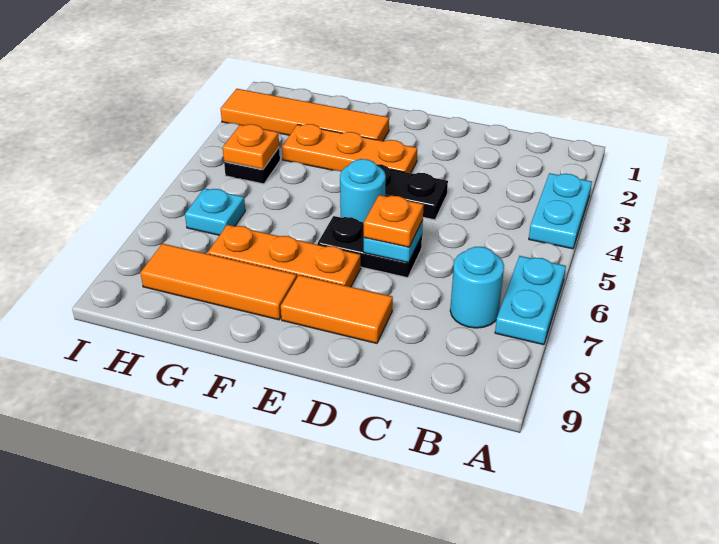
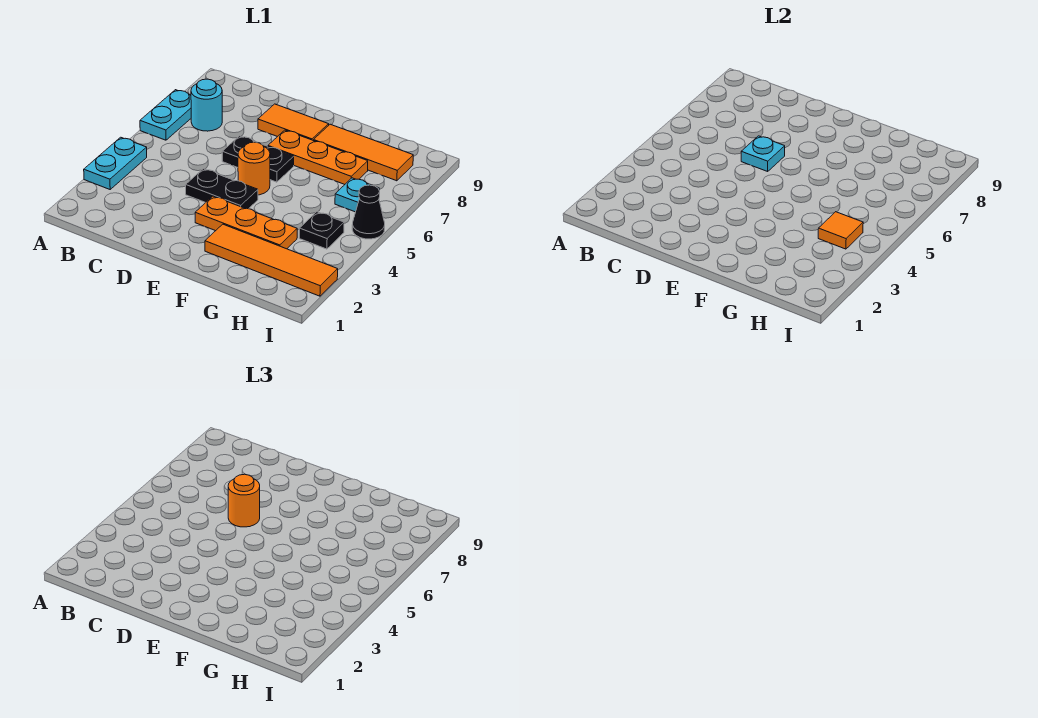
orange plate D6 level 3 -> orange round brick D6 level 3
cyan round brick E5 level 1 -> orange round brick E5 level 1
orange plate H4 level 2 -> orange tile H4 level 2
none -> black cone I5 level 1

